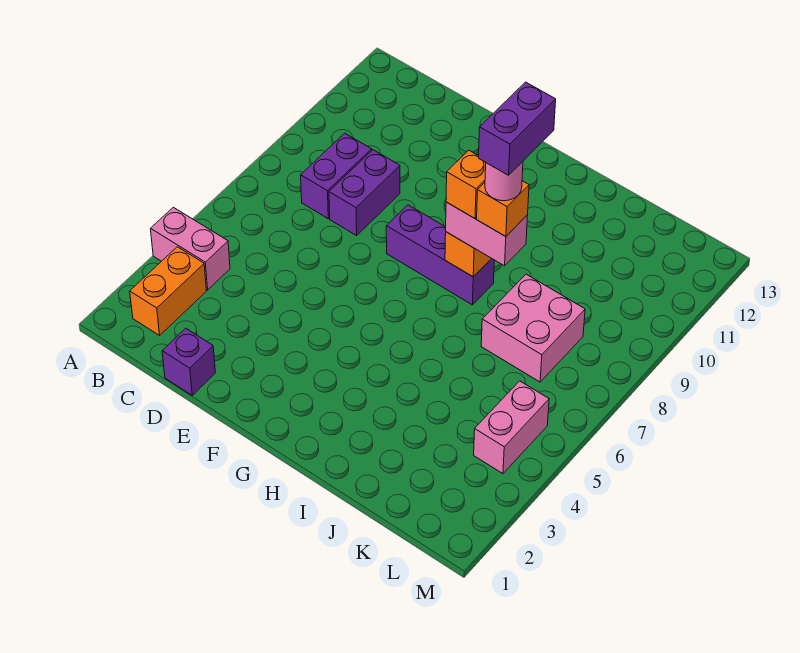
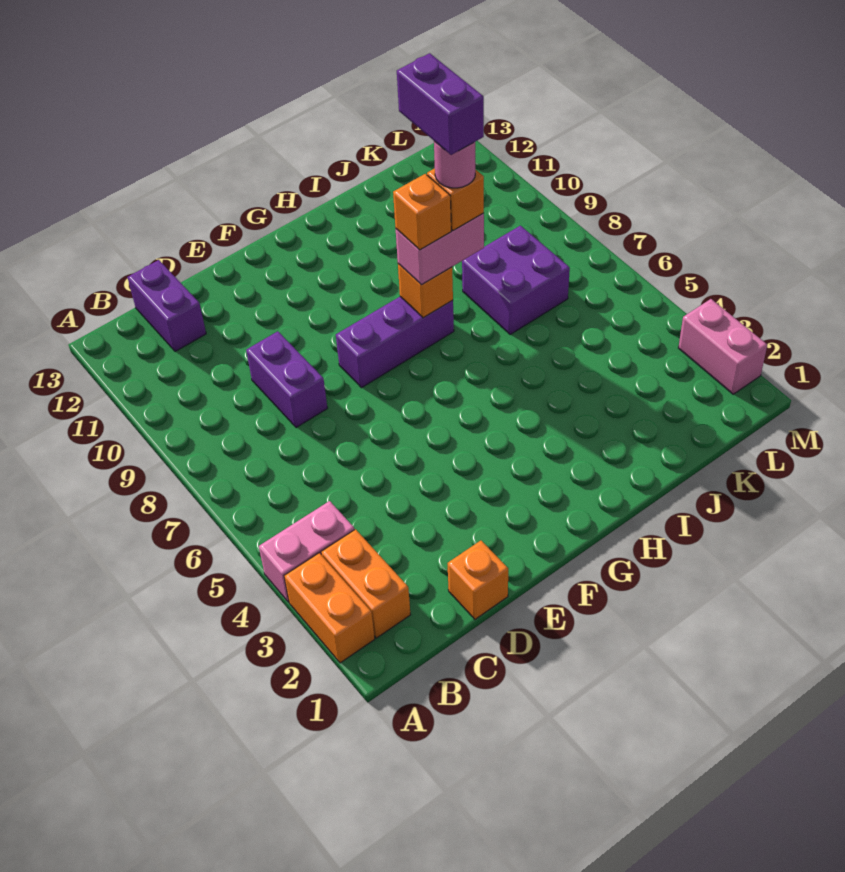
none -> orange brick A2:A3 level 1
purple brick C8:C9 level 1 -> purple brick C12:C13 level 1
purple brick D1 level 1 -> orange brick D1 level 1
pink brick J7:K8 level 1 -> purple brick J7:K8 level 1
pink brick L4:L5 level 1 -> pink brick M2:M3 level 1

